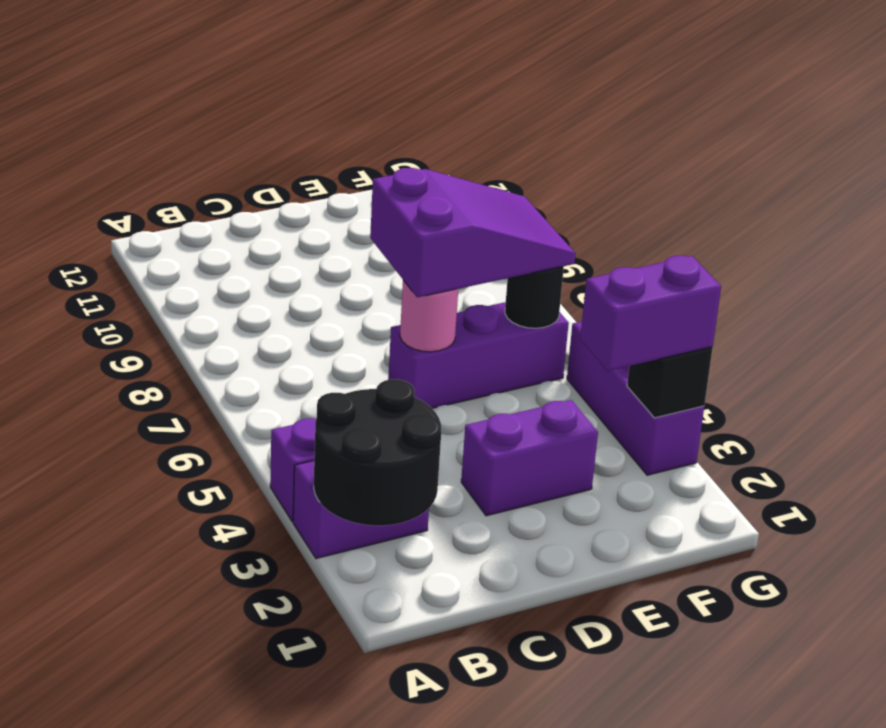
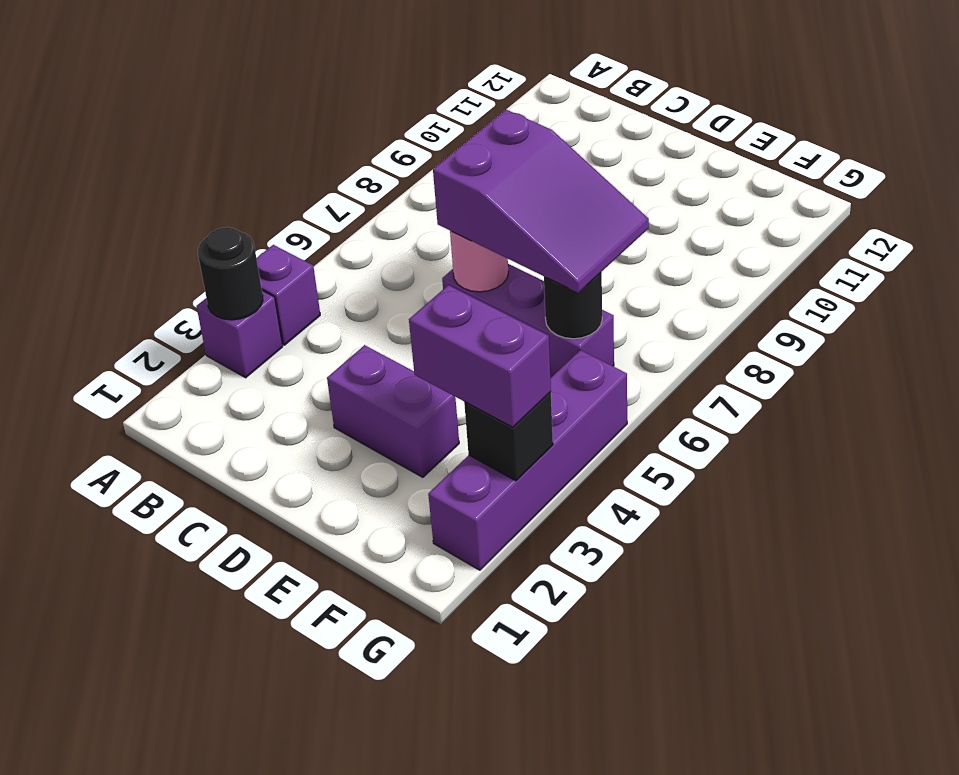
black round brick A2:B3 level 2 -> black round brick A3 level 2
purple brick A3:B3 level 1 -> purple brick A3 level 1
purple brick G3:G5 level 1 -> purple brick G2:G5 level 1

